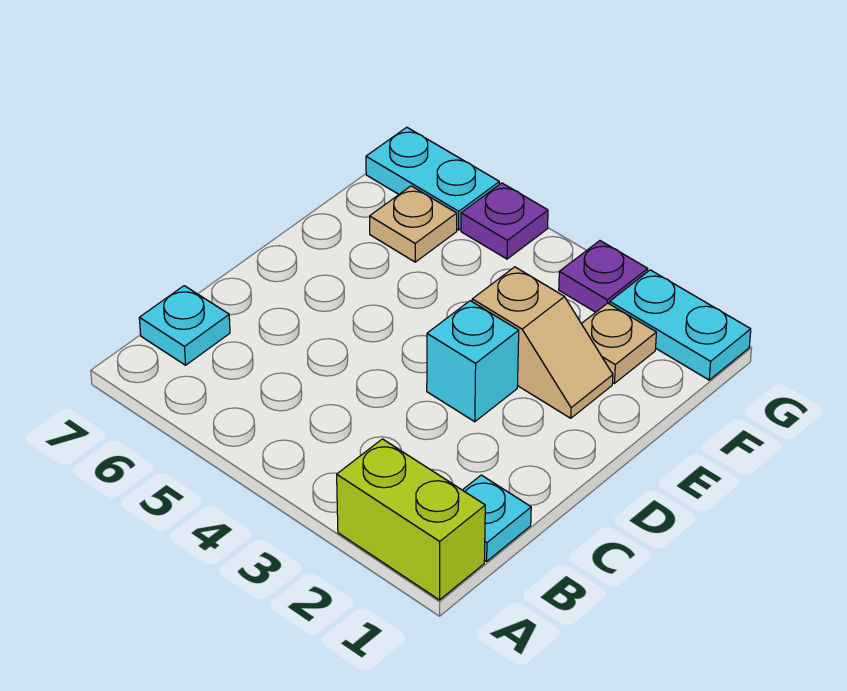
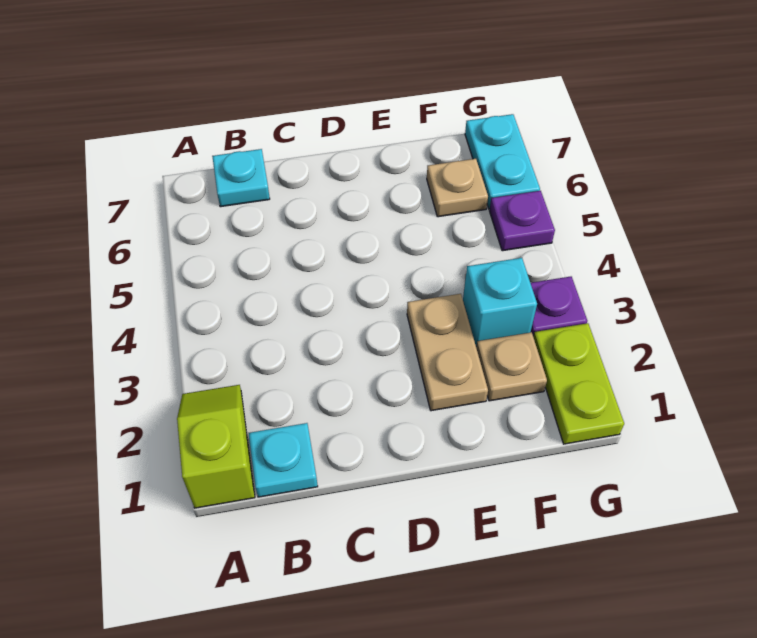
lime brick A1:A2 level 1 -> lime slope A1:A2 level 1 top 1
cyan brick D3 level 1 -> cyan brick F3 level 1
tan slope E2:E3 level 1 top 3 -> tan plate E2:E3 level 1
cyan plate G1:G2 level 1 -> lime plate G1:G2 level 1

